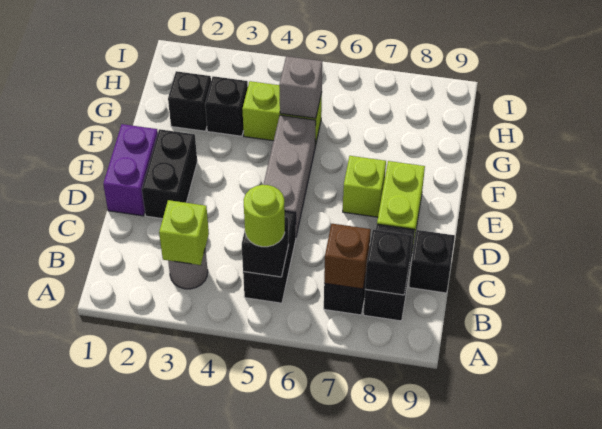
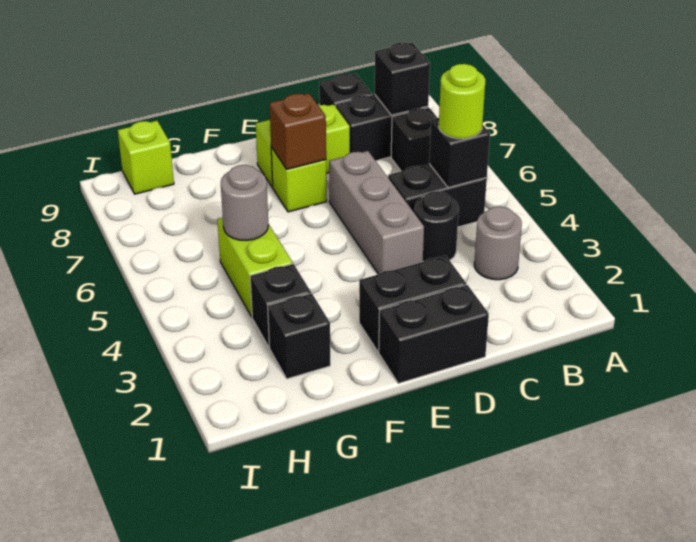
lime brick B3 level 2 -> lime brick H9 level 1
brown brick B7 level 2 -> brown brick E7 level 2
none -> black round brick C4 level 1
purple brick D1:E1 level 1 -> black brick D1:E1 level 1
grey brick D5:F5 level 1 -> grey brick D4:D6 level 1
grey brick G5 level 2 -> grey round brick G5 level 2

